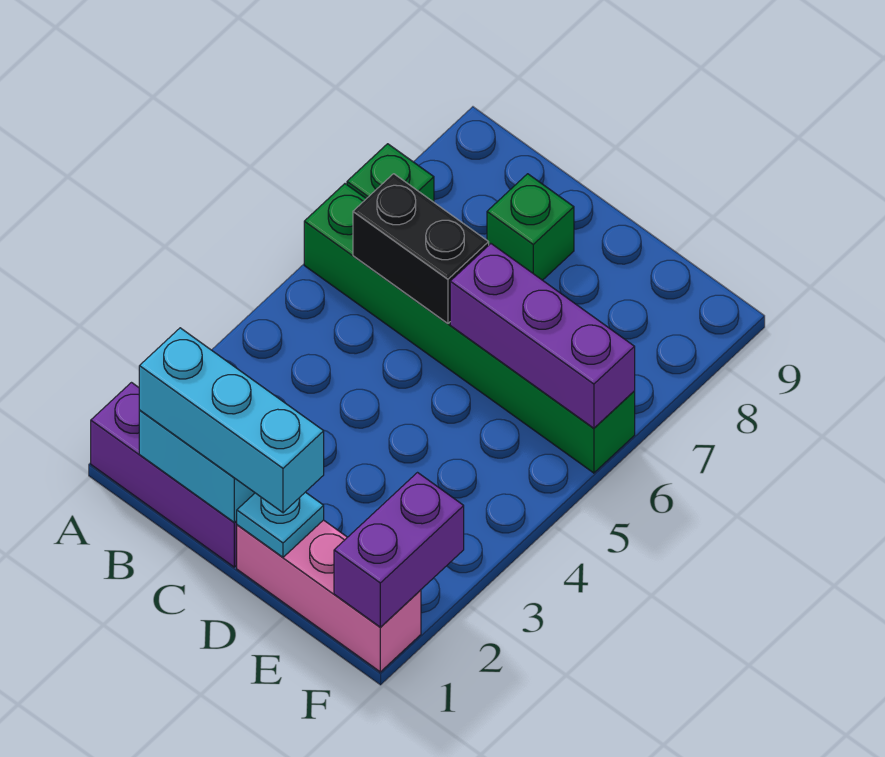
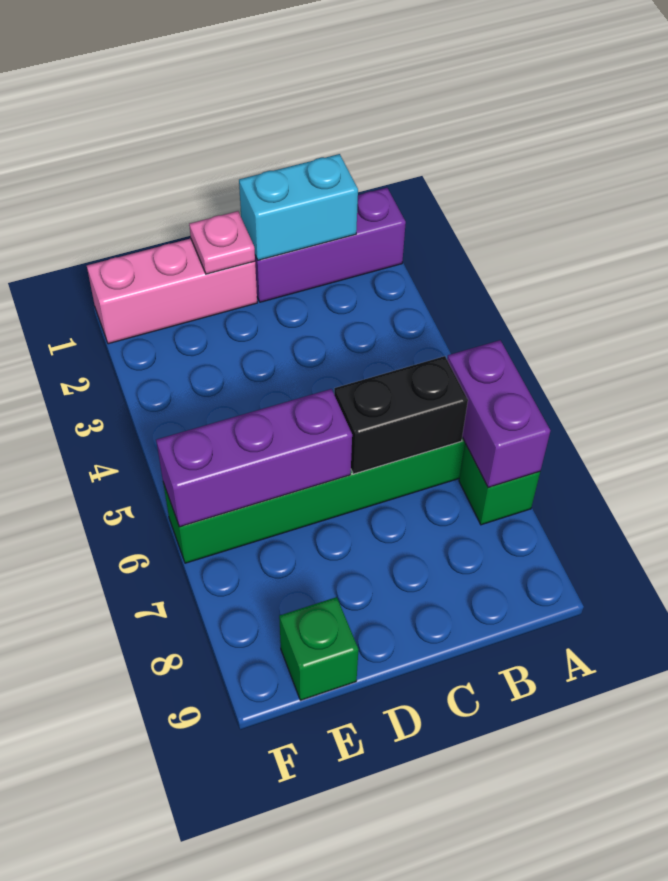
cyan brick B1:D1 level 3 -> none
green brick C8 level 1 -> green brick E9 level 1
cyan plate D1 level 2 -> pink plate D1 level 2
purple brick F1:F2 level 2 -> purple brick A6:A7 level 2

